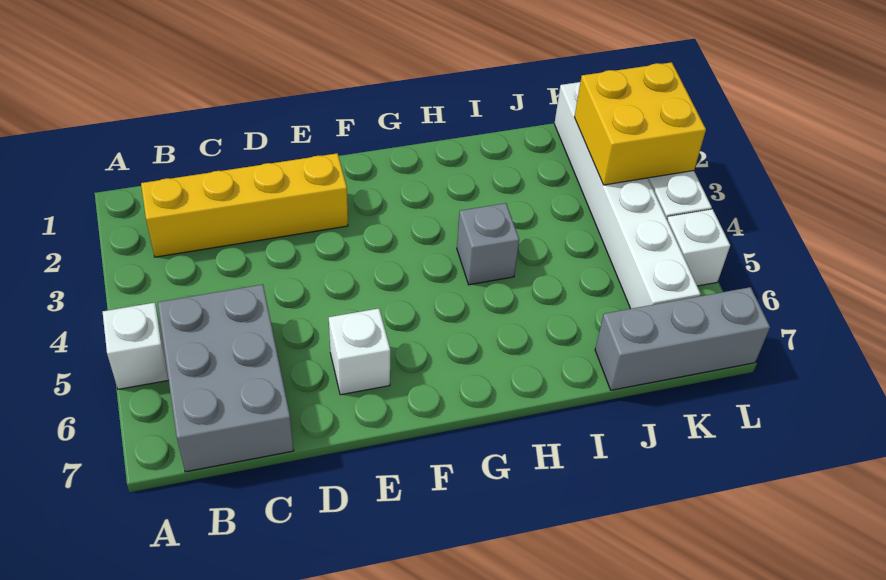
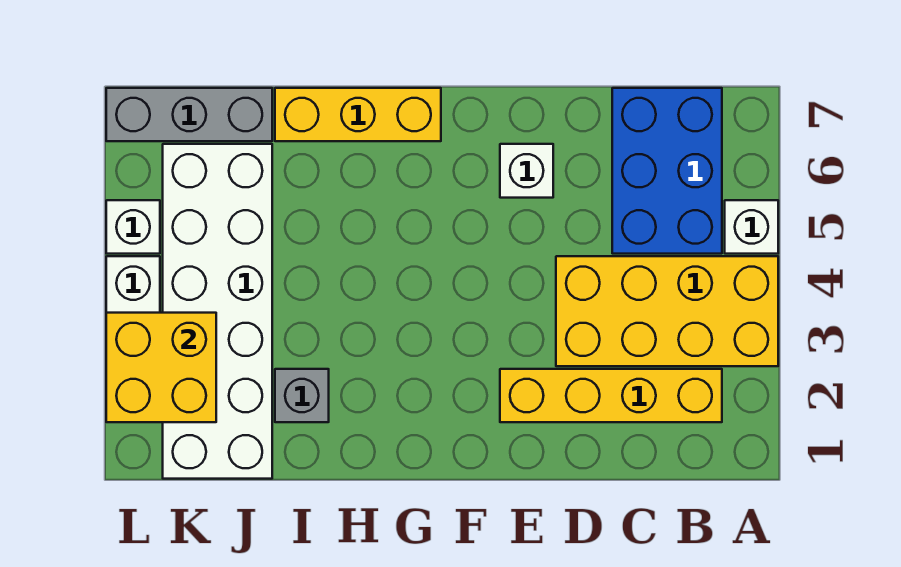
none -> yellow brick A3:D4 level 1
grey brick B5:C7 level 1 -> blue brick B5:C7 level 1
none -> yellow brick G7:I7 level 1
grey brick H4 level 1 -> grey brick I2 level 1
white brick K1:K6 level 1 -> white brick J1:K6 level 1

